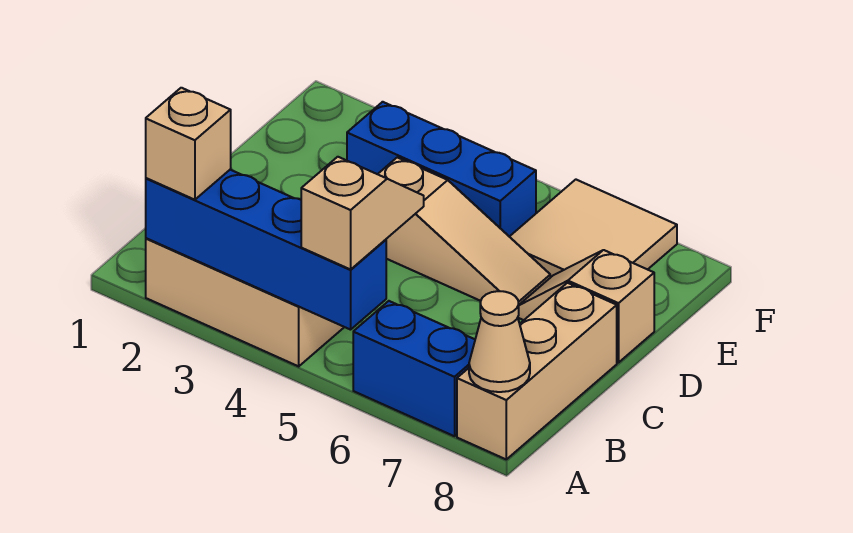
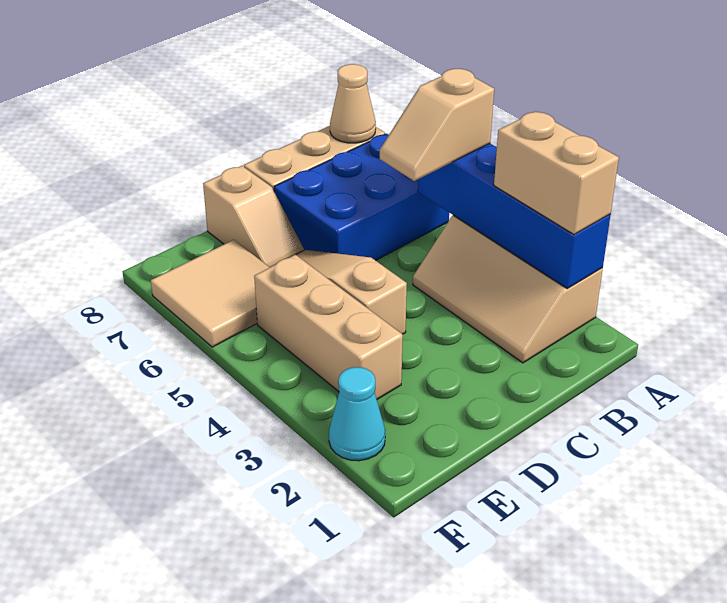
tan brick A2 level 3 -> tan brick A2:A3 level 3
blue brick A6:A7 level 1 -> blue brick A6:C7 level 1
blue brick E3:E5 level 1 -> tan brick E3:E5 level 1
none -> cyan cone F2 level 1

